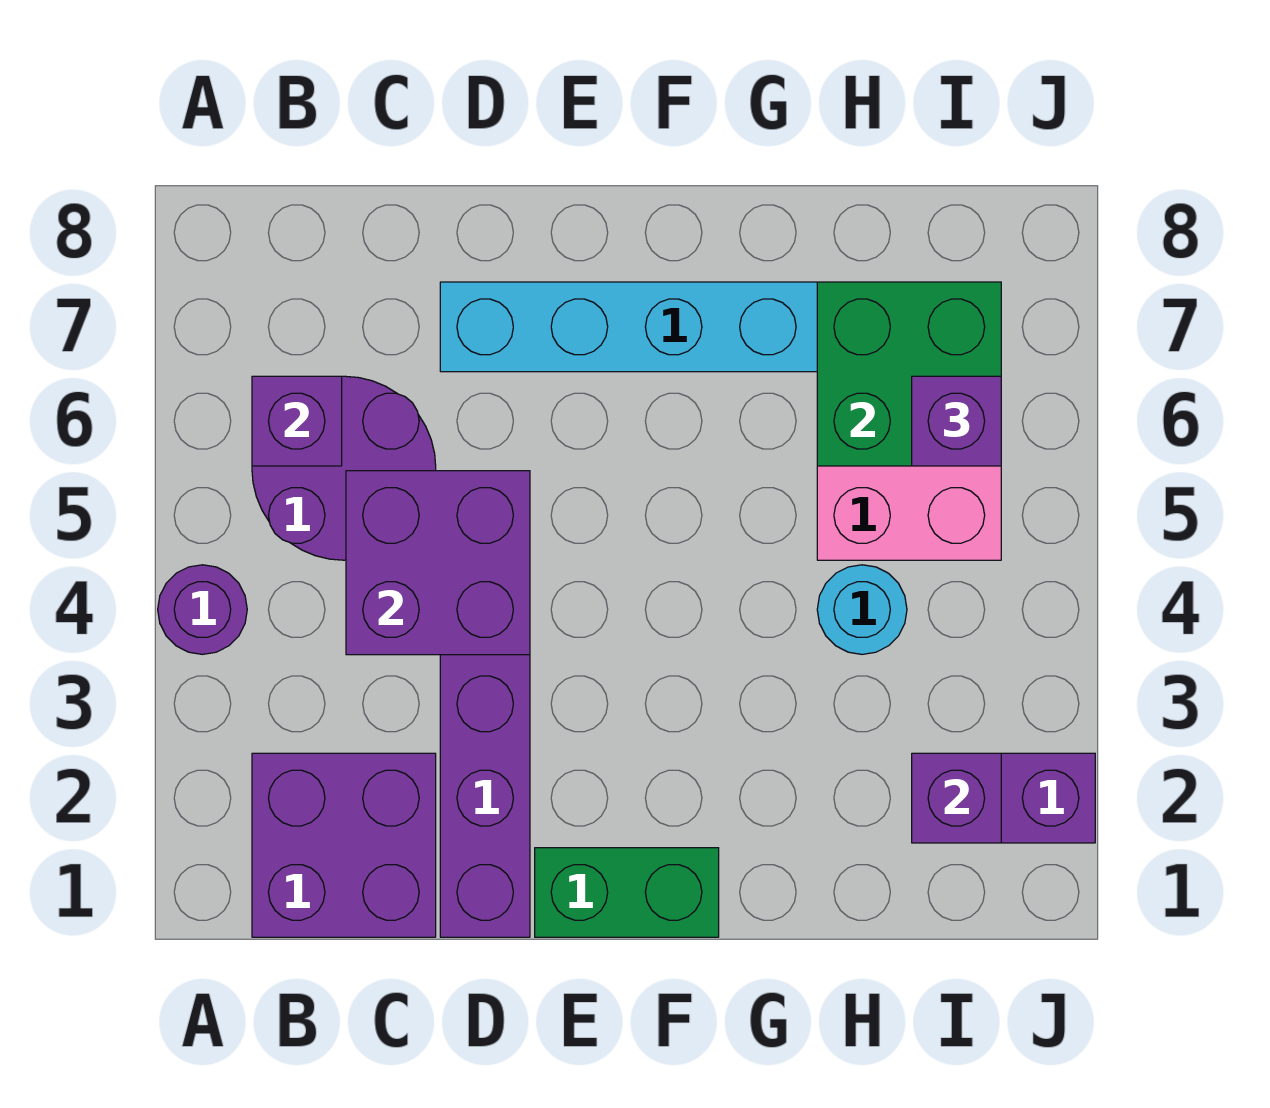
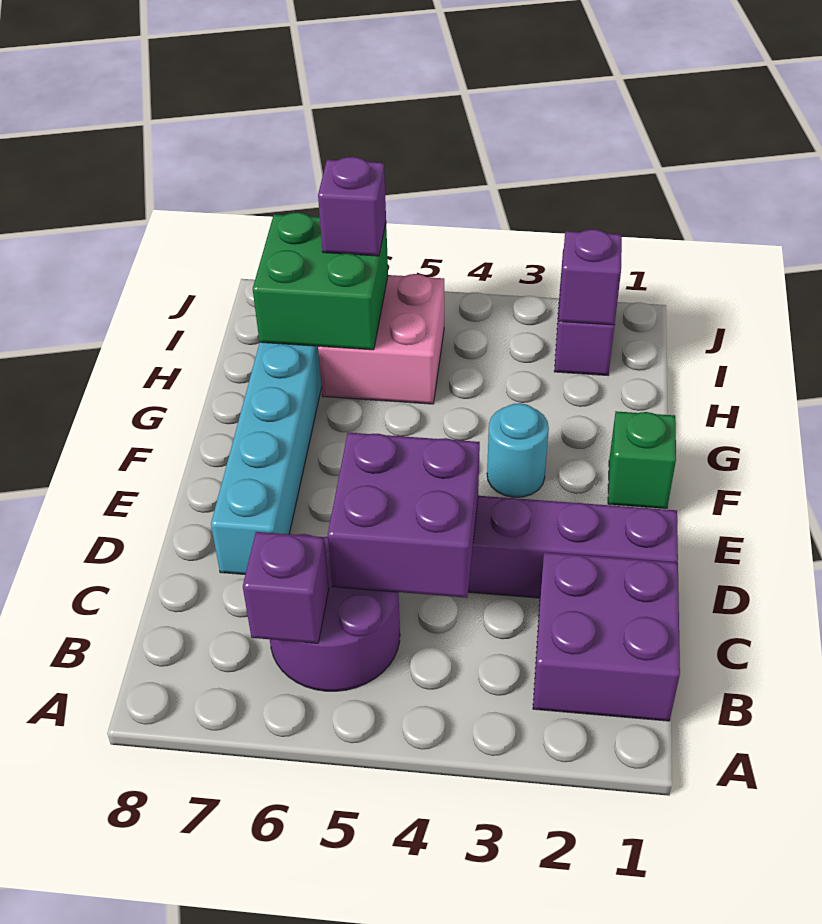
purple round brick A4 level 1 -> none
green brick E1:F1 level 1 -> green brick F1 level 1
cyan round brick H4 level 1 -> cyan round brick F3 level 1

